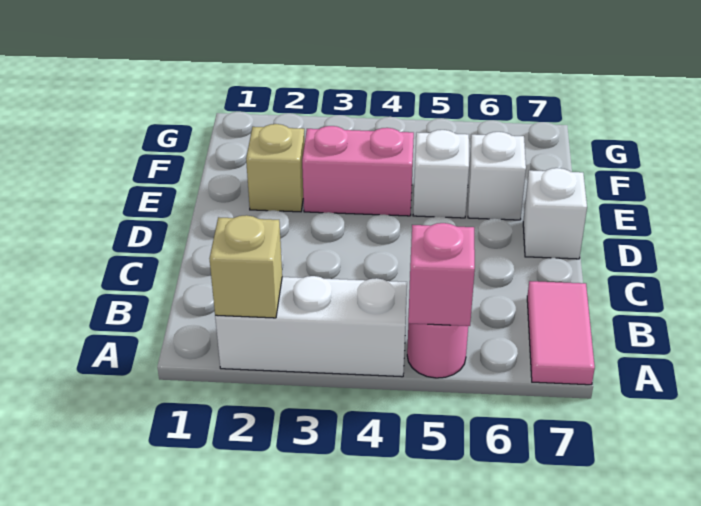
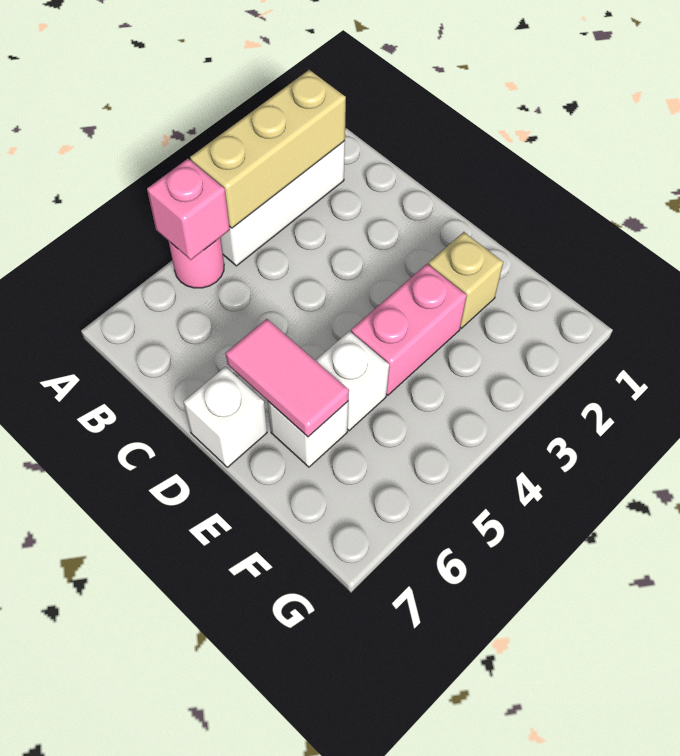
tan brick A2 level 2 -> tan brick A2:A4 level 2
pink tile A7:B7 level 1 -> pink tile D6:E6 level 2

